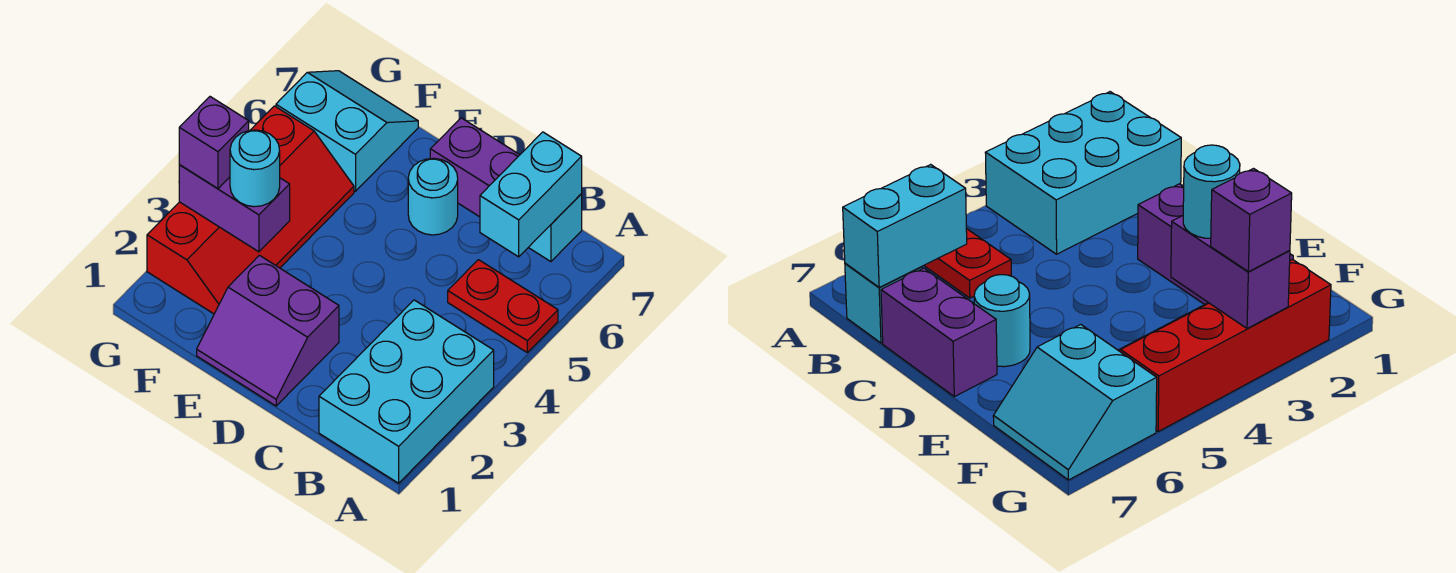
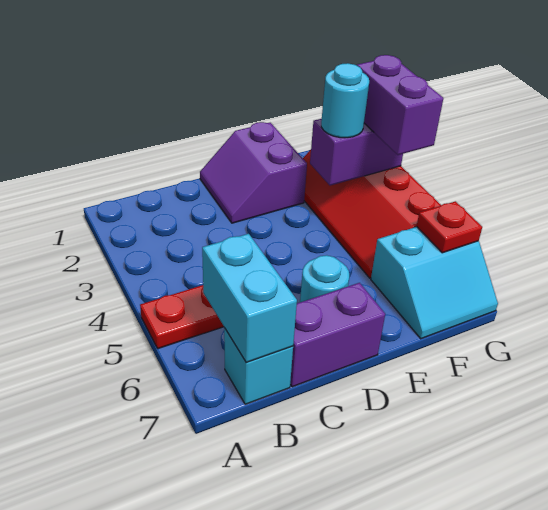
cyan brick A1:B3 level 1 -> none
purple slope D1:E2 level 1 top 2 -> purple slope D1:E2 level 1 top E
purple brick G3 level 3 -> purple brick G3:G4 level 3
none -> red plate G6 level 2

